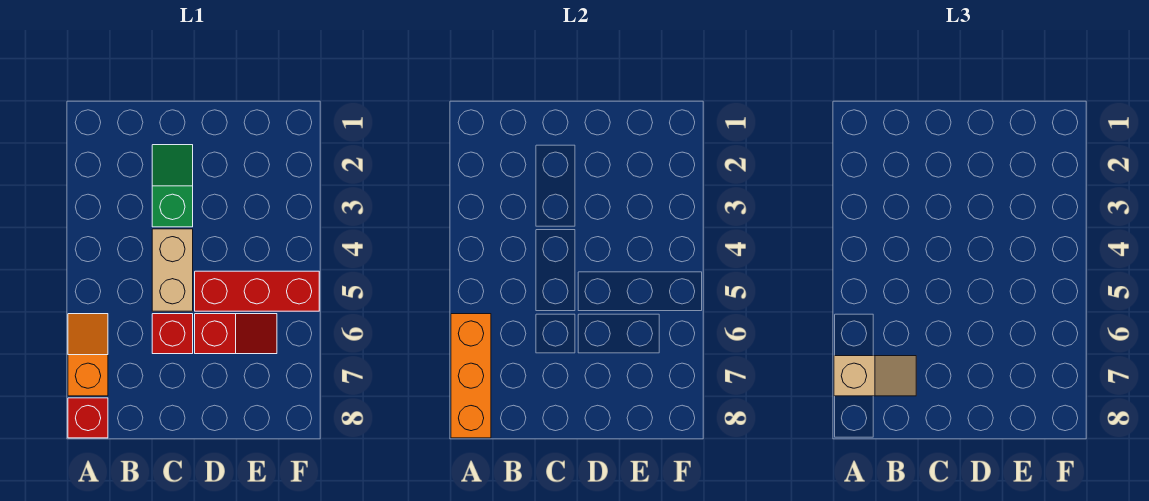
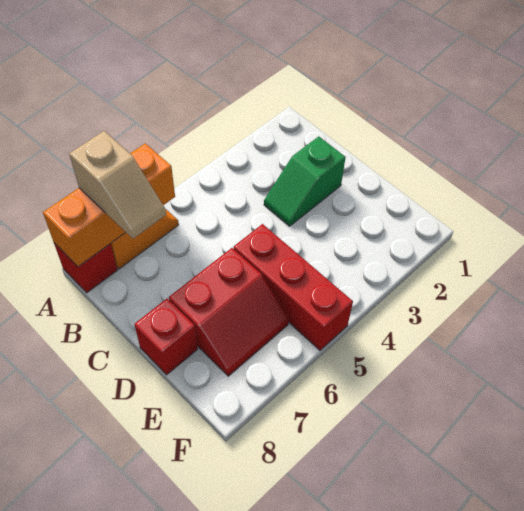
green slope C2:C3 level 1 top 3 -> green slope C2:C3 level 1 top 2
tan brick C4:C5 level 1 -> none
red brick C6 level 1 -> red brick D8 level 1
red slope D6:E6 level 1 top D -> red slope D6:E7 level 1 top D

